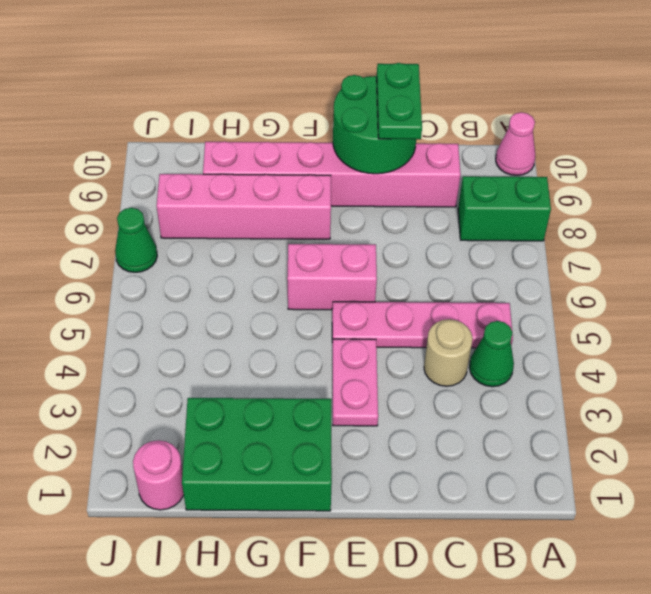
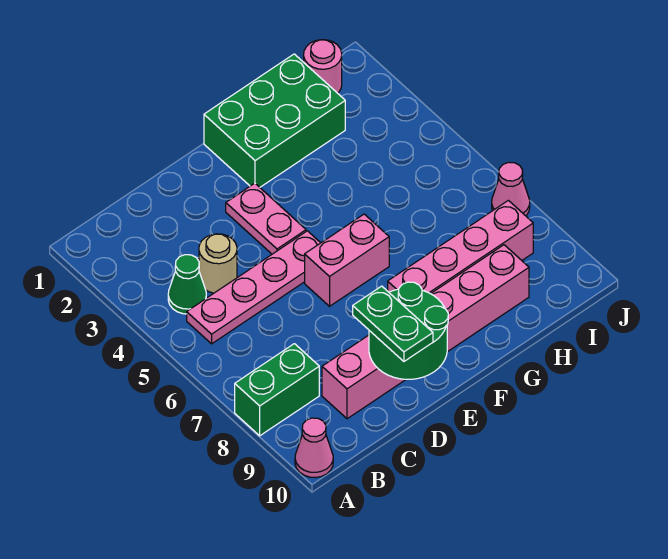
green cone J7 level 1 -> pink cone J7 level 1

